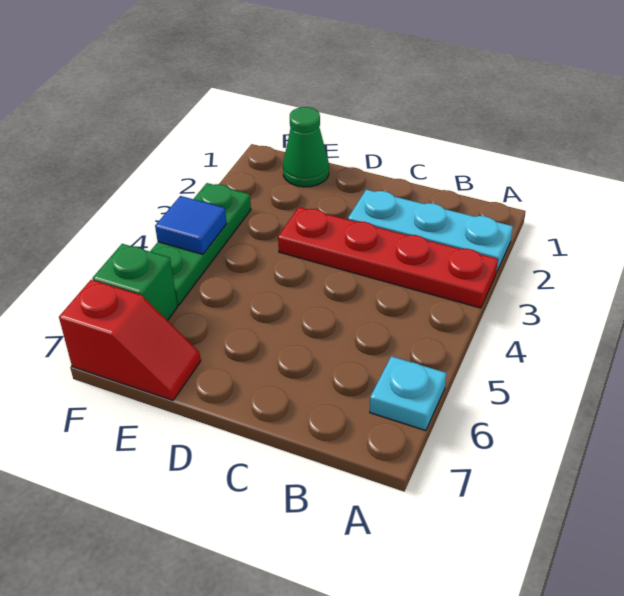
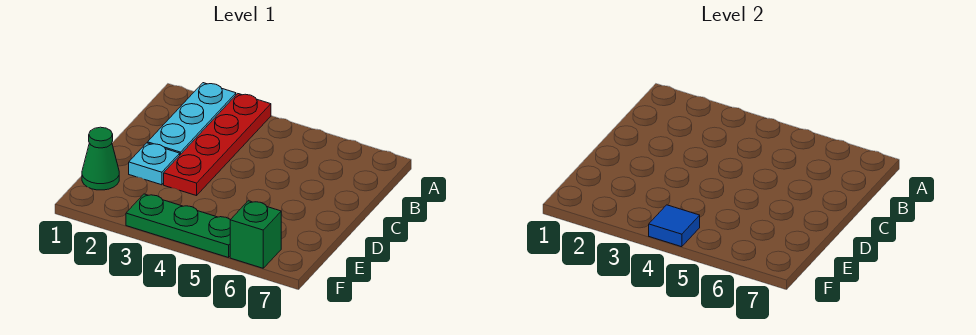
cyan plate A6 level 1 -> cyan plate D2 level 1
red slope E7:F7 level 1 top F -> none

